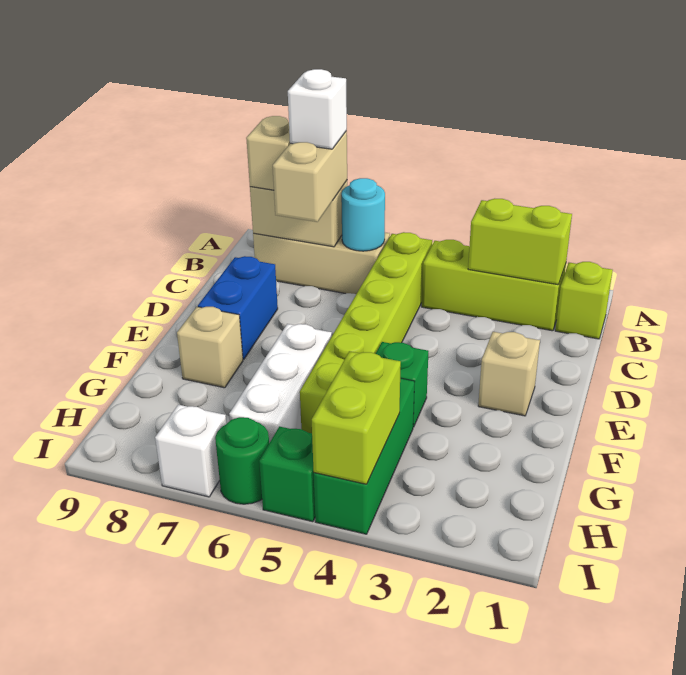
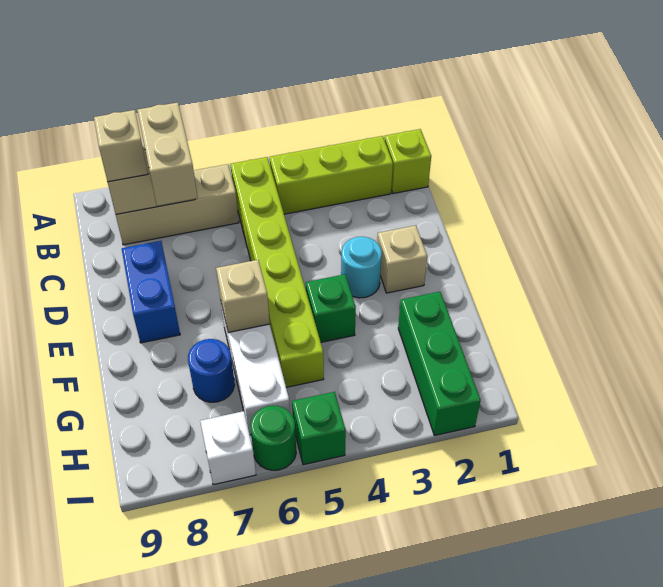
lime brick B2:B3 level 2 -> none
cyan round brick B6 level 2 -> cyan round brick E3 level 1
white brick B7 level 4 -> none
tan brick F8 level 1 -> tan brick F6 level 2
green brick G4:I4 level 1 -> green brick G2:I2 level 1
none -> blue round brick G7 level 1
lime brick H4:I4 level 2 -> none

